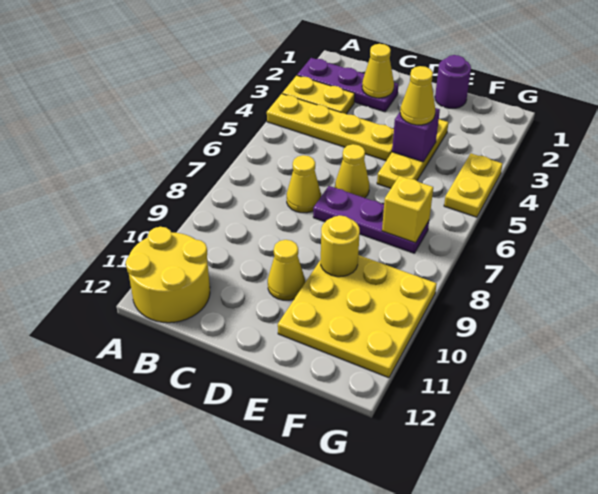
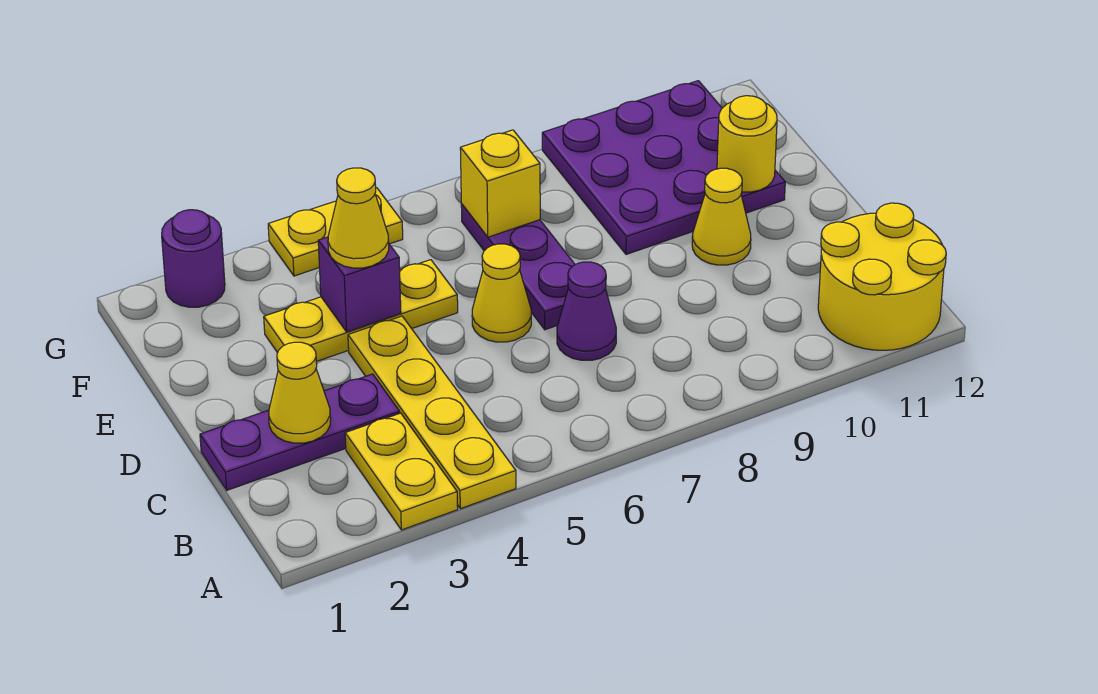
purple plate A2:C2 level 1 -> purple plate C1:C3 level 1
yellow cone C7 level 1 -> purple cone C7 level 1
purple round brick E1 level 1 -> purple round brick G2 level 1
yellow plate E9:G11 level 1 -> purple plate E9:G11 level 1
yellow round brick E9 level 2 -> yellow round brick E11 level 2

